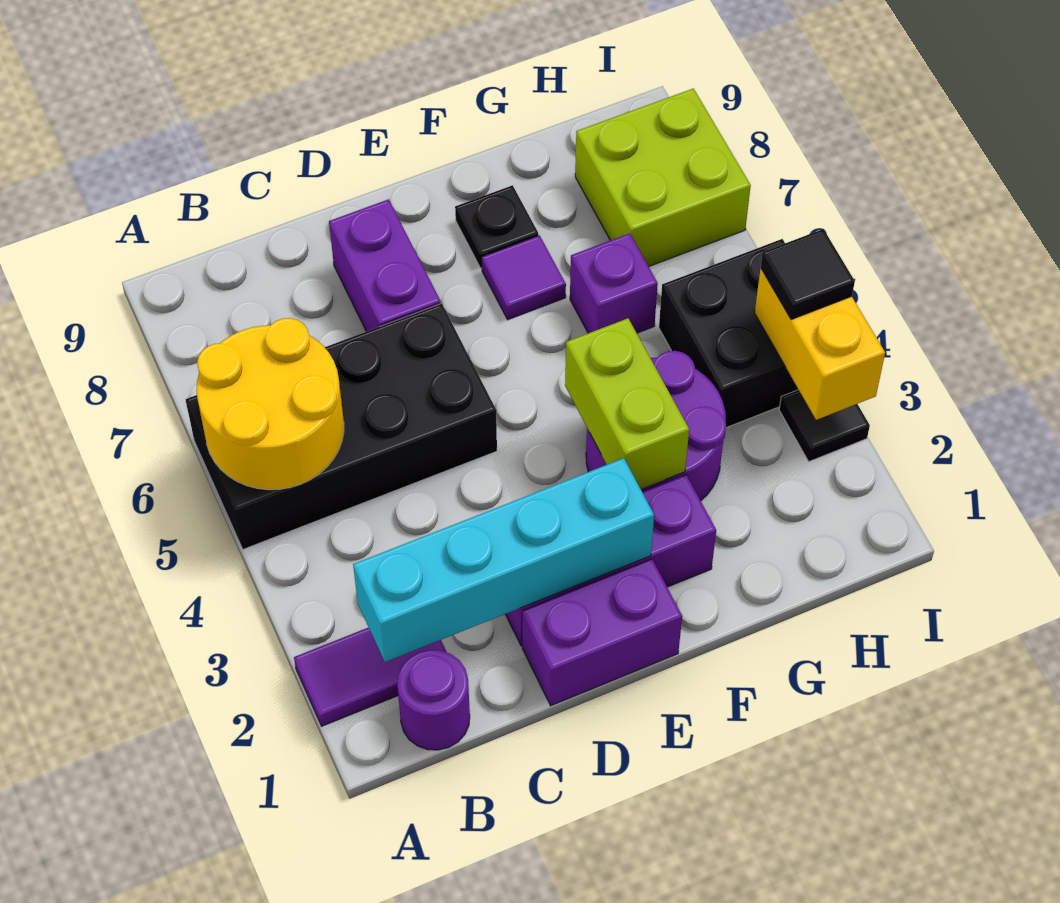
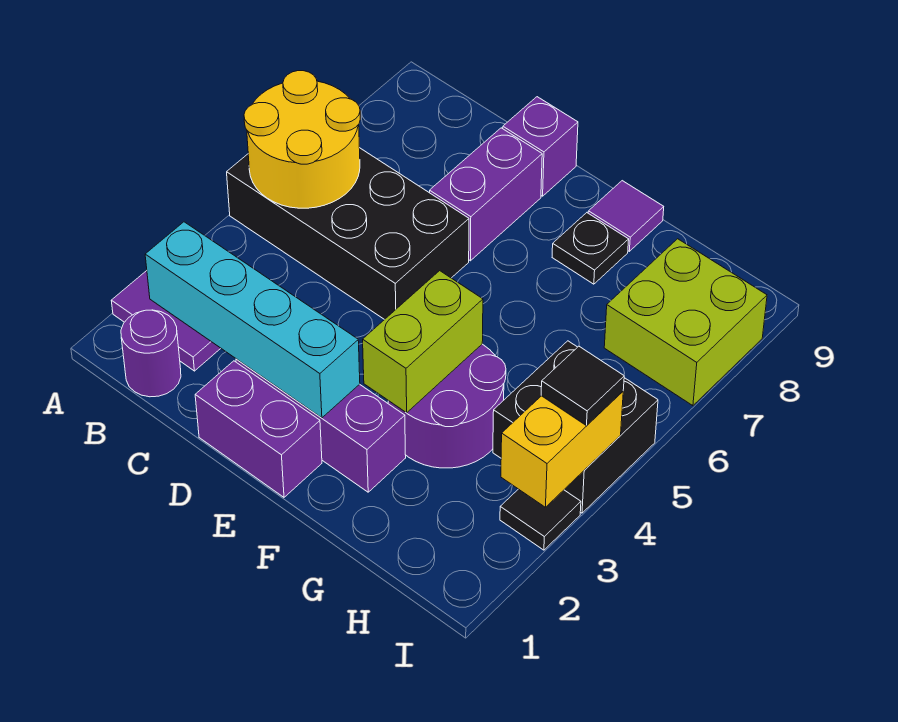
purple tile F7 level 1 -> purple tile F9 level 1
purple brick G6 level 1 -> purple brick D9 level 1

